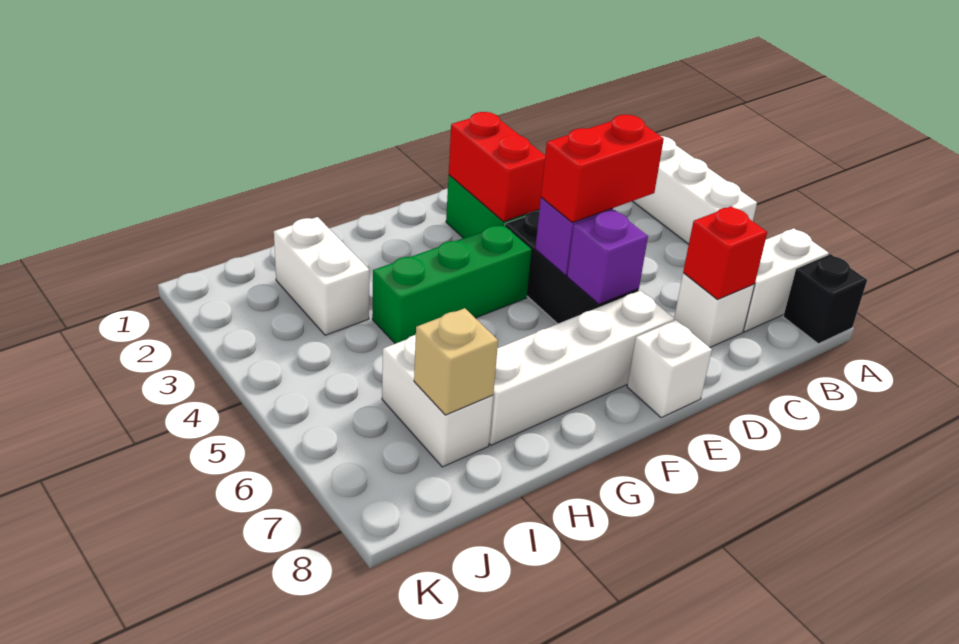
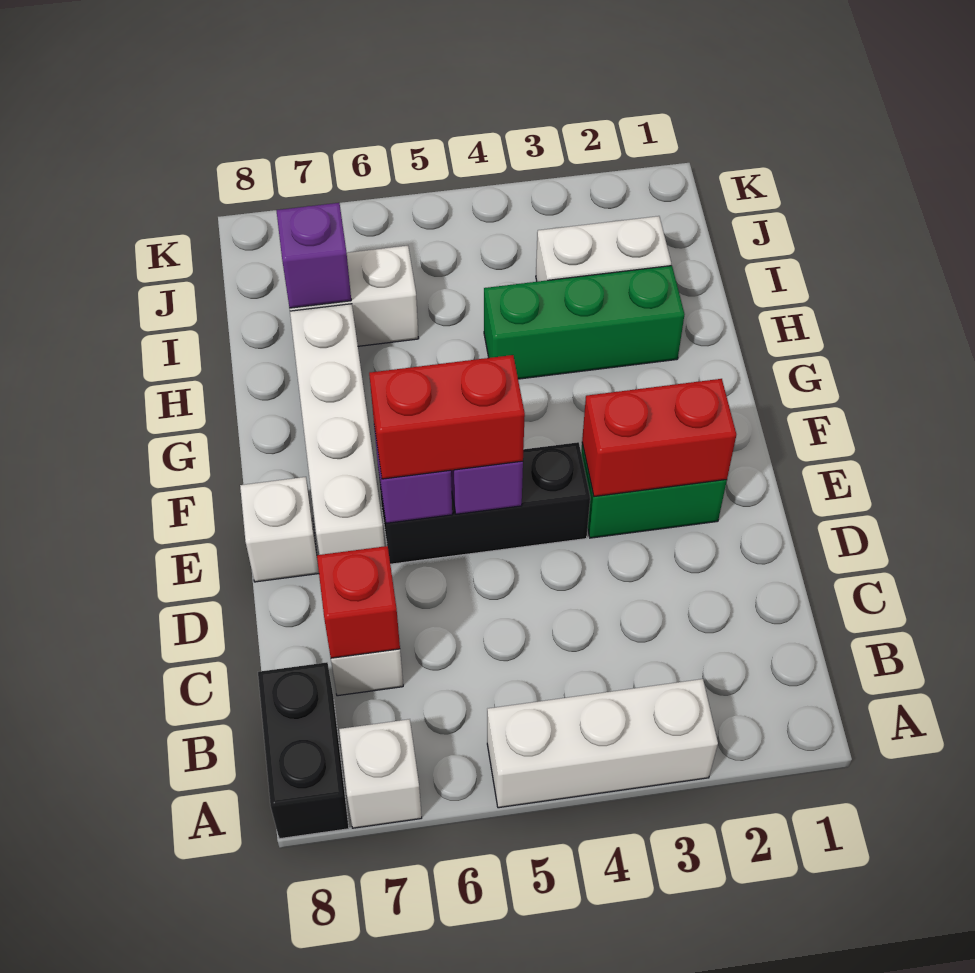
white brick A7:B7 level 1 -> white brick A7 level 1
black brick A8 level 1 -> black brick A8:B8 level 1
red brick D5:E5 level 3 -> red brick E5:E6 level 3
green brick F4:H4 level 1 -> green brick H2:H4 level 1
tan brick I7 level 2 -> purple brick I7 level 2

